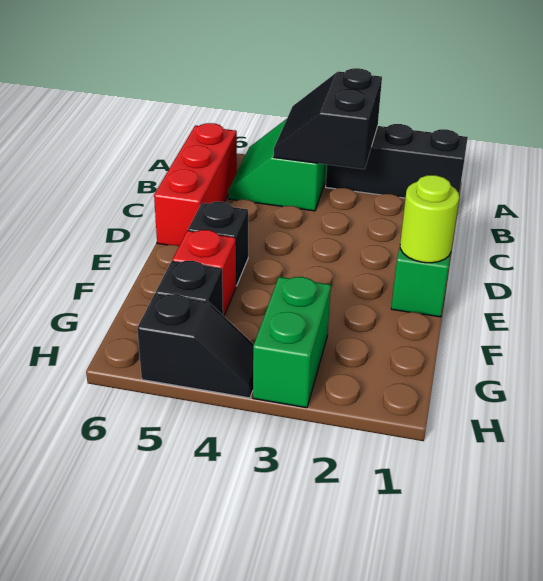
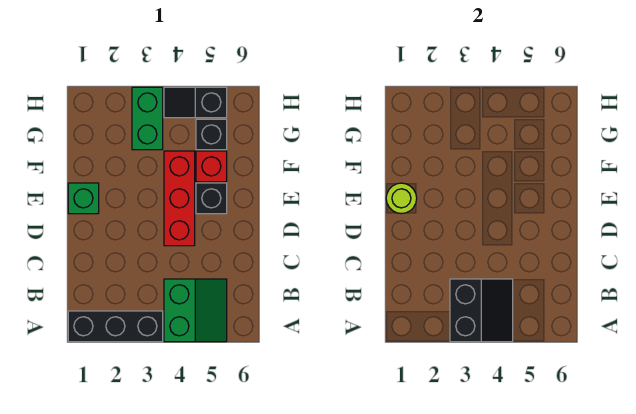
red brick B6:D6 level 1 -> red brick D4:F4 level 1

